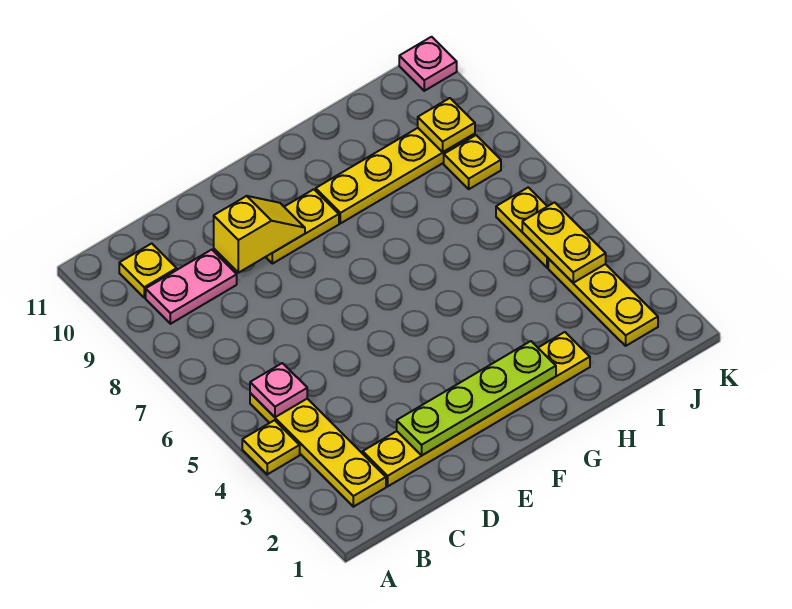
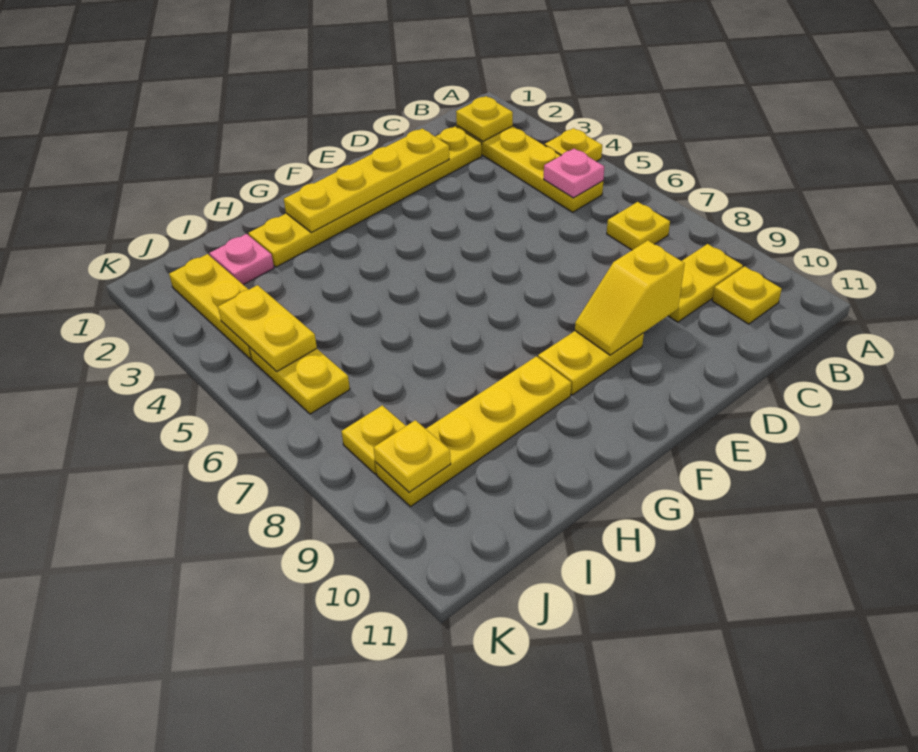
none -> yellow plate B2 level 2
none -> yellow plate B7 level 1
pink plate B9:C9 level 1 -> yellow plate B9:C9 level 1
lime plate D2:G2 level 2 -> yellow plate D2:G2 level 2
pink plate K11 level 1 -> pink plate I2 level 1

